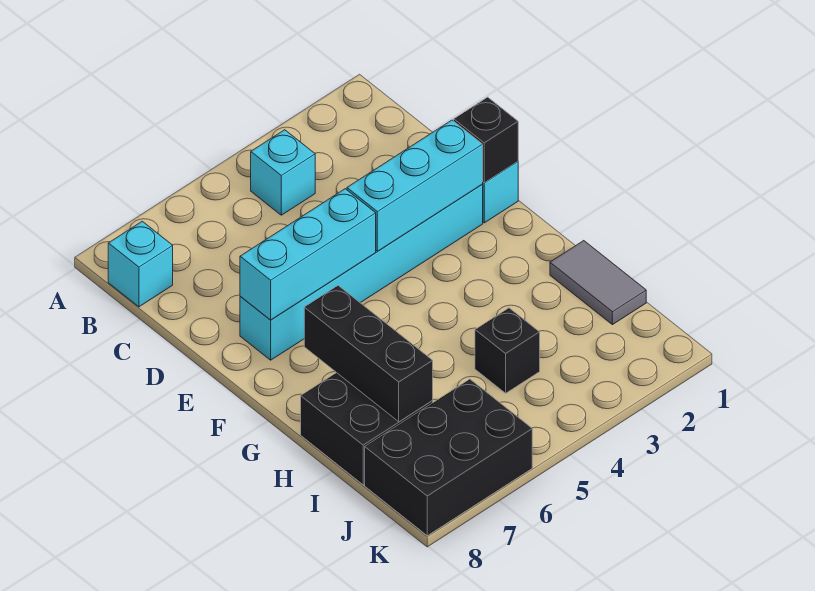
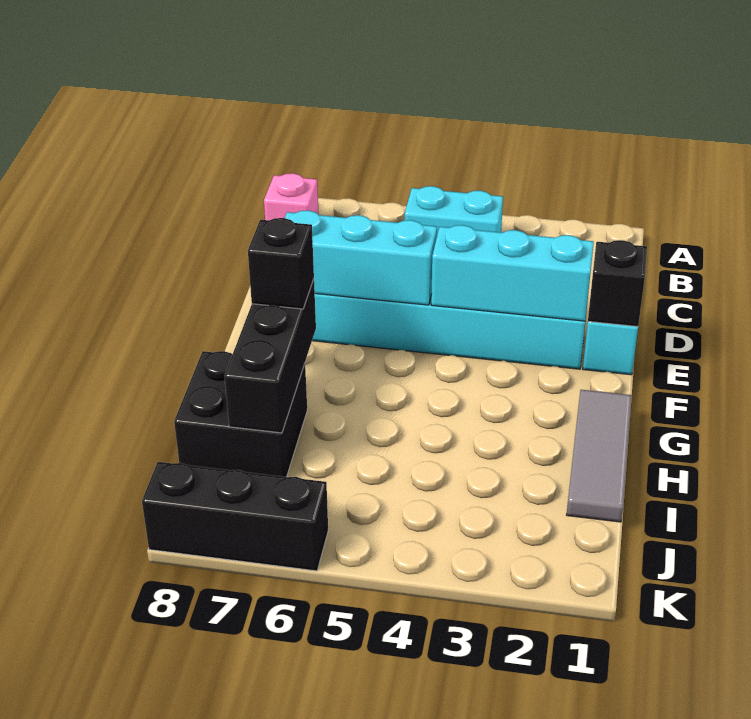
cyan brick B4 level 1 -> cyan brick B4:B5 level 1
cyan brick B8 level 1 -> pink brick B8 level 1
grey tile H1:I1 level 1 -> grey tile G1:I1 level 1
black brick I4 level 1 -> black brick G7 level 3
black brick J6:K8 level 1 -> black brick K6:K8 level 1

